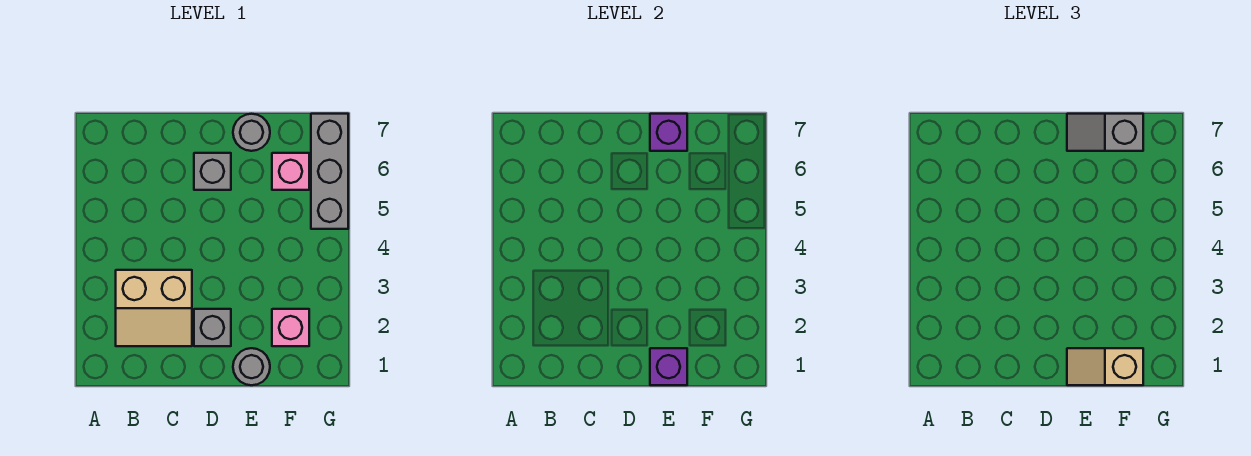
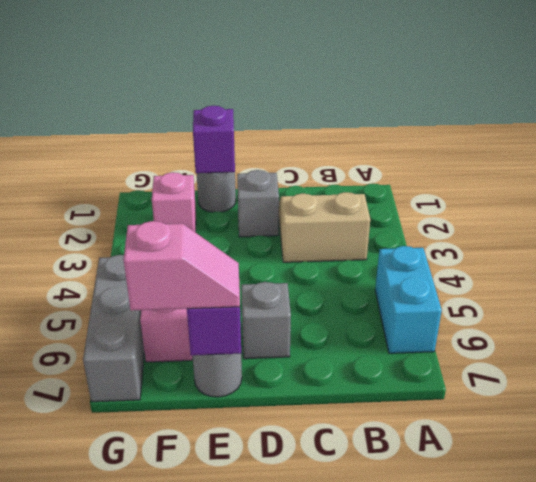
none -> cyan brick A5:A6 level 1
tan slope E1:F1 level 3 top F -> none
grey slope E7:F7 level 3 top F -> pink slope E7:F7 level 3 top F

